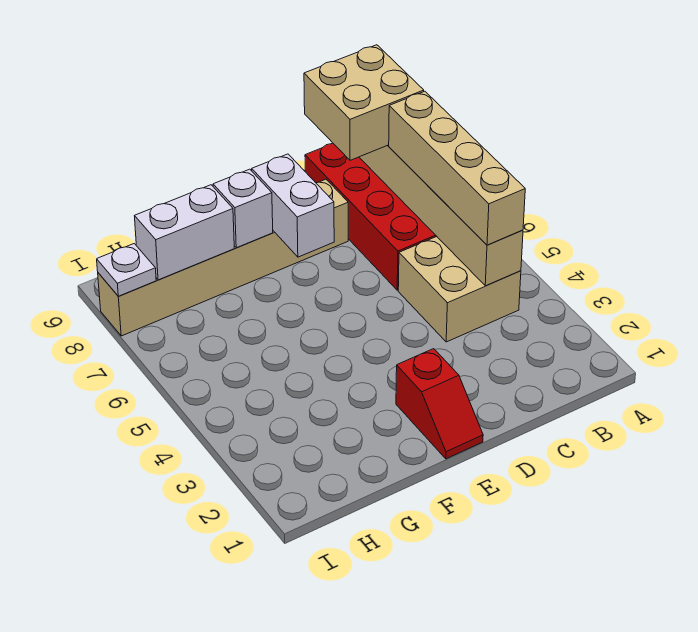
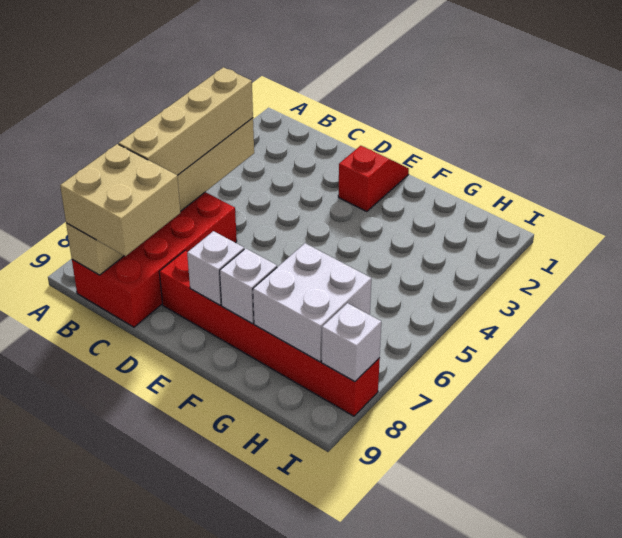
tan brick B4:C5 level 1 -> none
tan brick D8:I8 level 1 -> red brick D8:I8 level 1
white brick E7:E8 level 2 -> white brick E8 level 2
white brick G8:H8 level 2 -> white brick G7:H8 level 2
white plate I8 level 2 -> white brick I8 level 2

